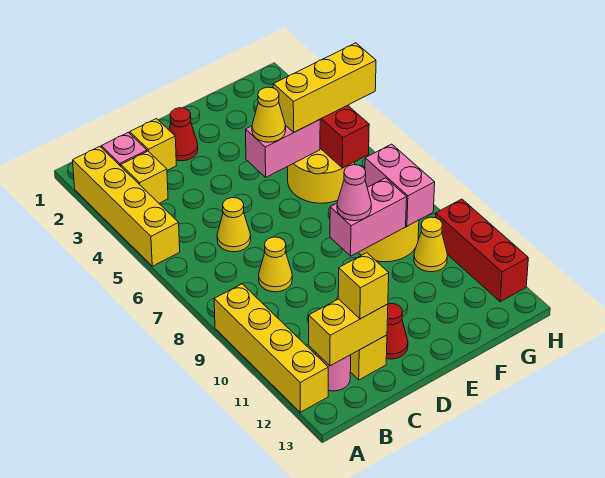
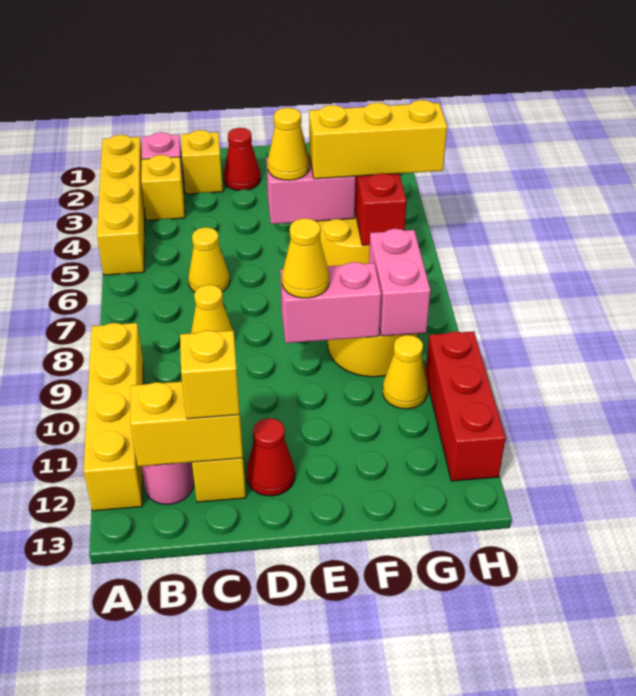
pink cone E9 level 3 -> yellow cone E9 level 3

